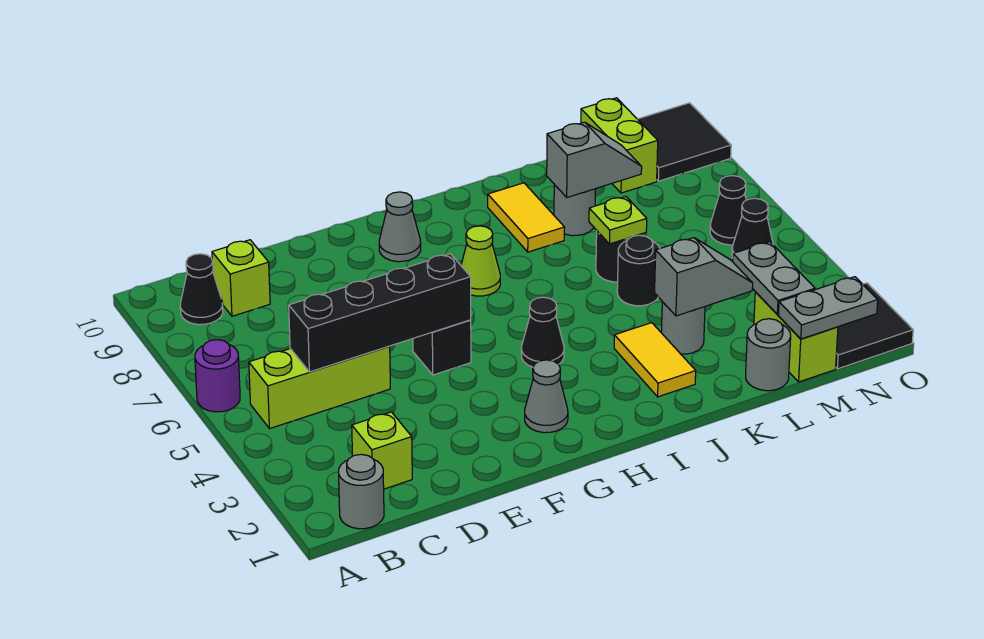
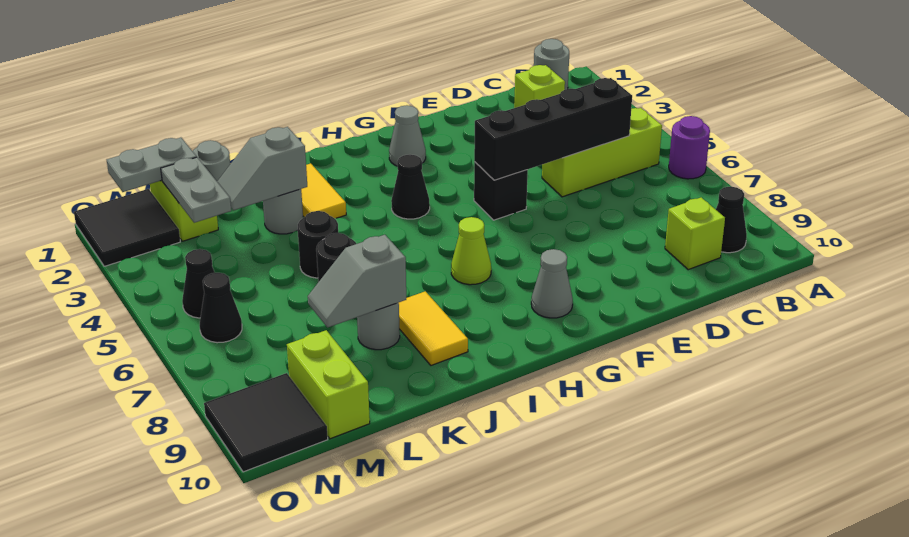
lime plate K6 level 2 -> none

